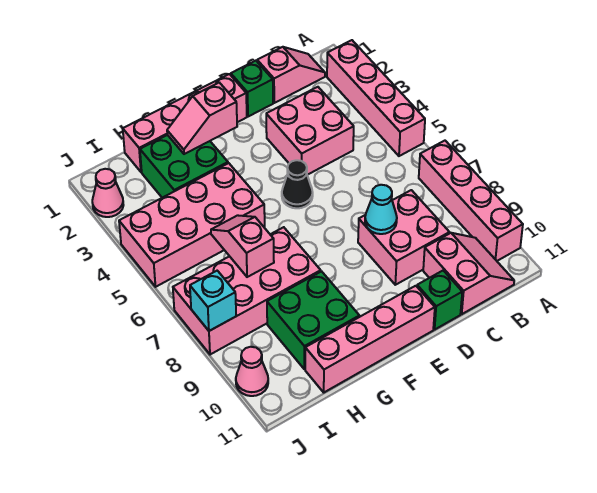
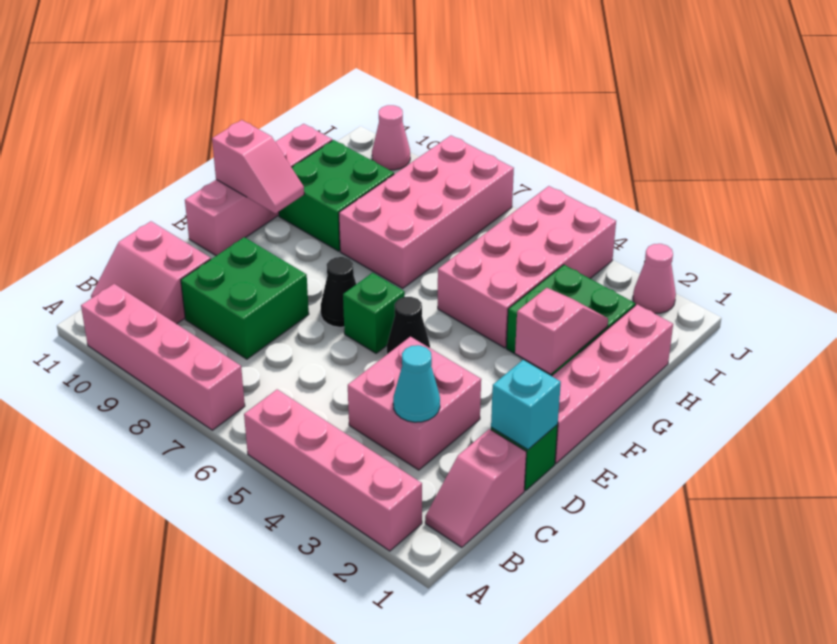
pink brick C8:D9 level 1 -> green brick C8:D9 level 1
cyan cone D8 level 2 -> cyan cone C3 level 2
green brick D11 level 1 -> green brick E6 level 1
none -> black cone E7 level 1
pink slope H6:H7 level 2 top 7 -> pink slope F10:F11 level 2 top 11
cyan brick J8 level 2 -> cyan brick D1 level 2

